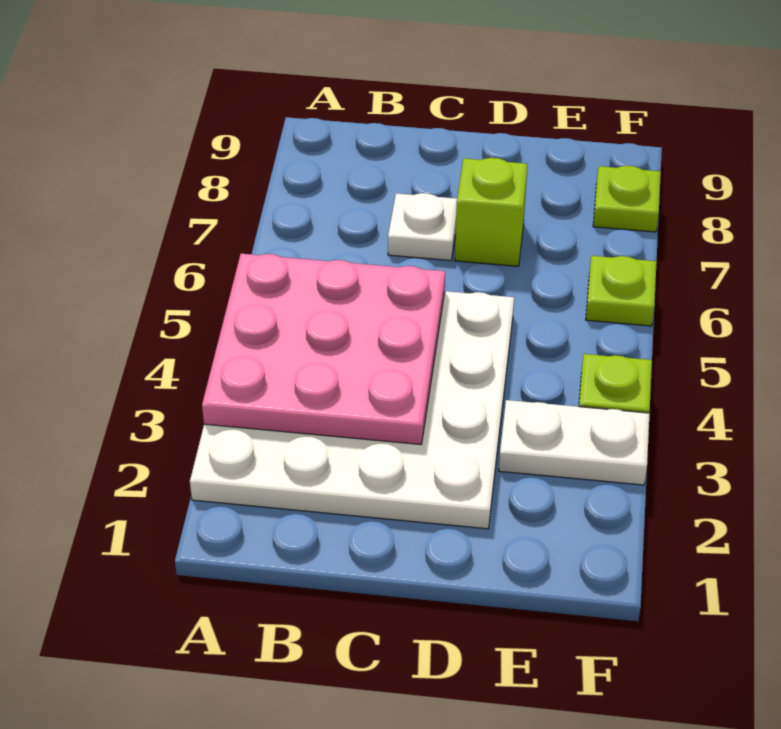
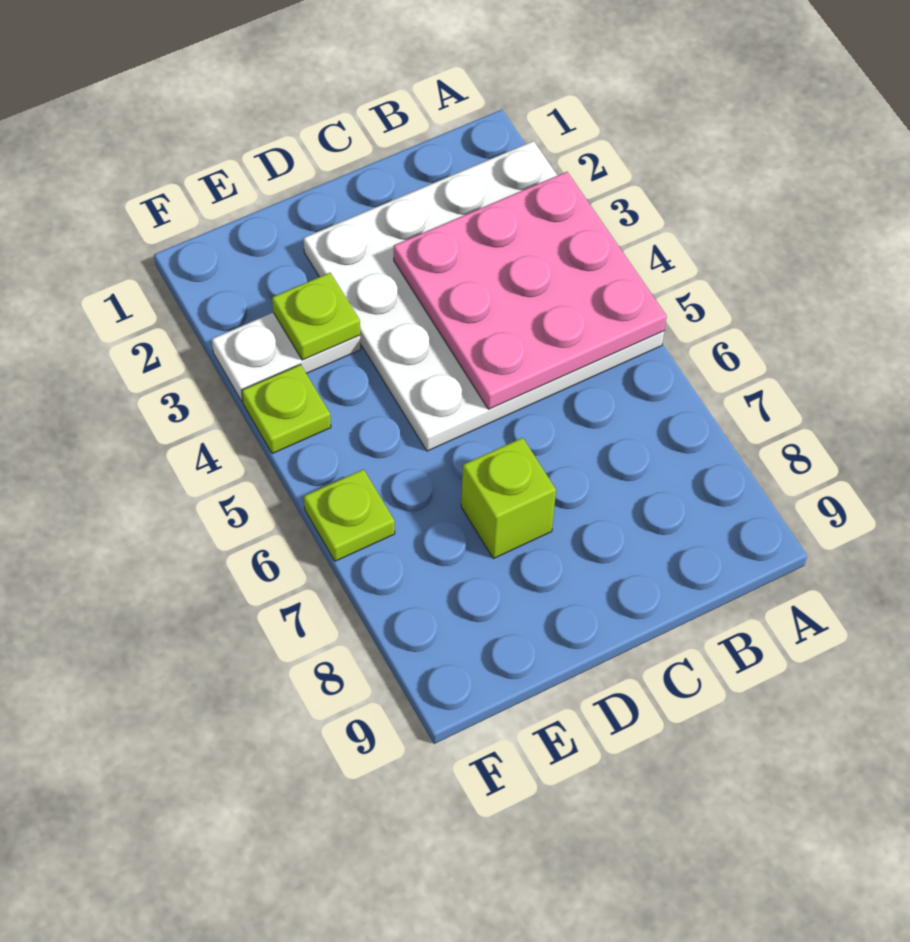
white plate C7 level 1 -> none
lime plate F8 level 1 -> lime plate E3 level 2

